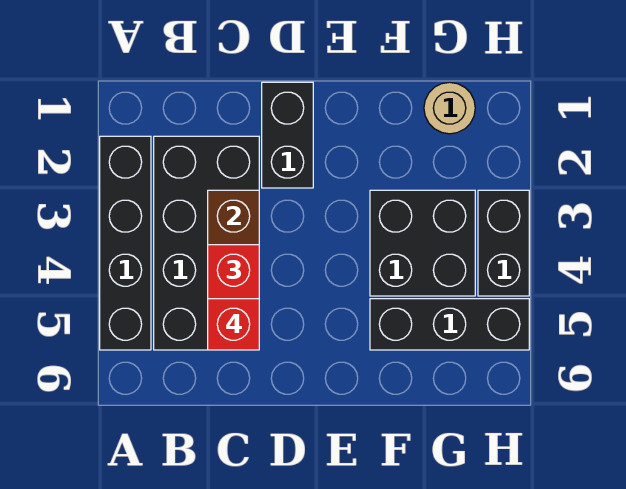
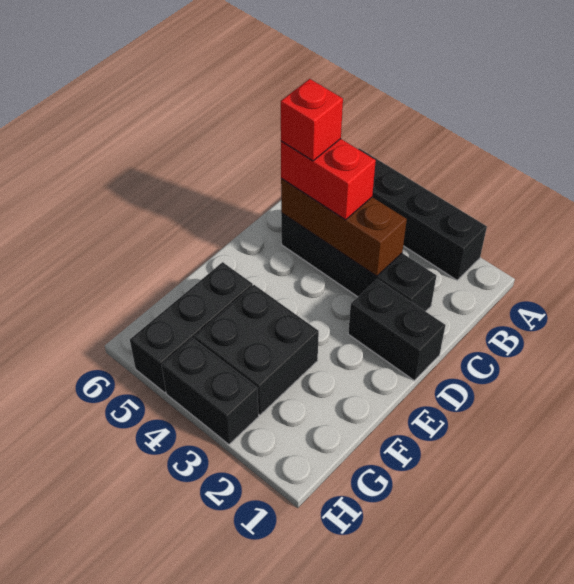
black brick B2:C5 level 1 -> black brick C2:C5 level 1
tan round brick G1 level 1 -> none

